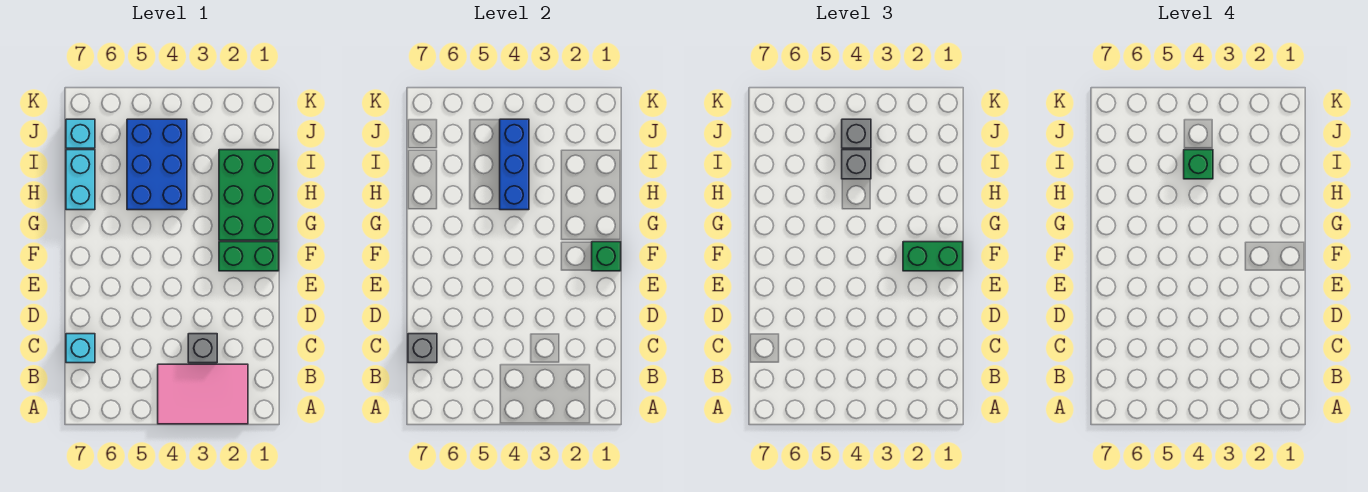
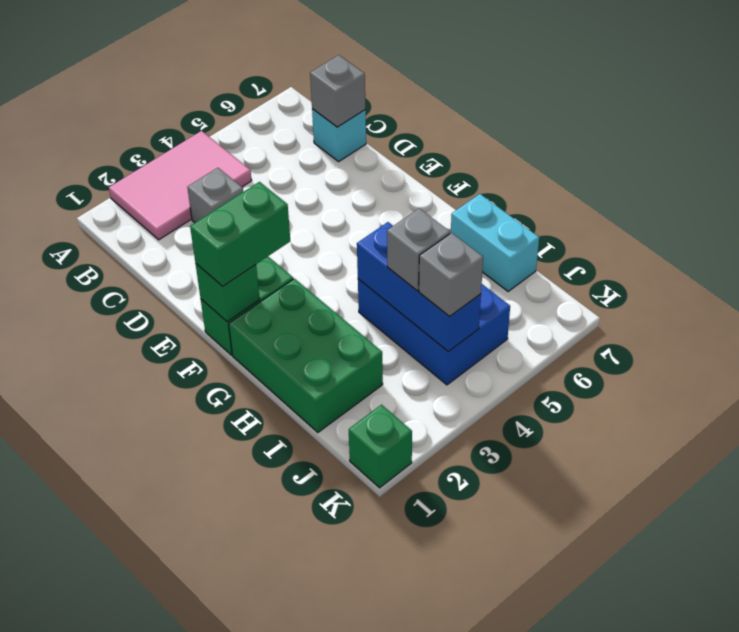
green brick I4 level 4 -> green brick K1 level 1
cyan brick J7 level 1 -> none

